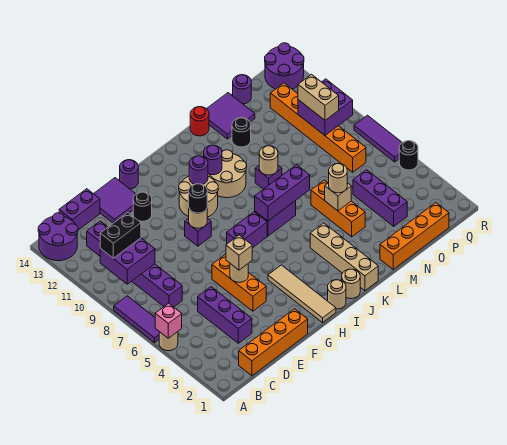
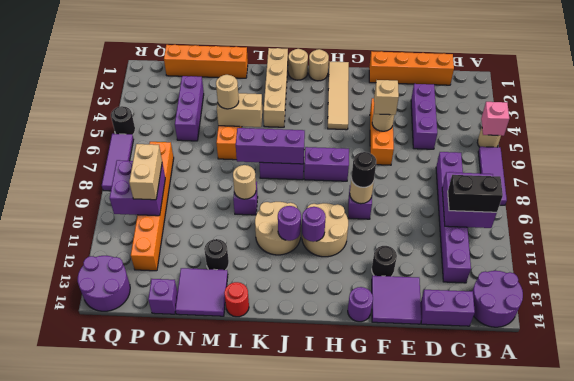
tan brick M5 level 2 -> tan brick L5:M5 level 2
purple round brick O14 level 1 -> purple brick O14 level 1

